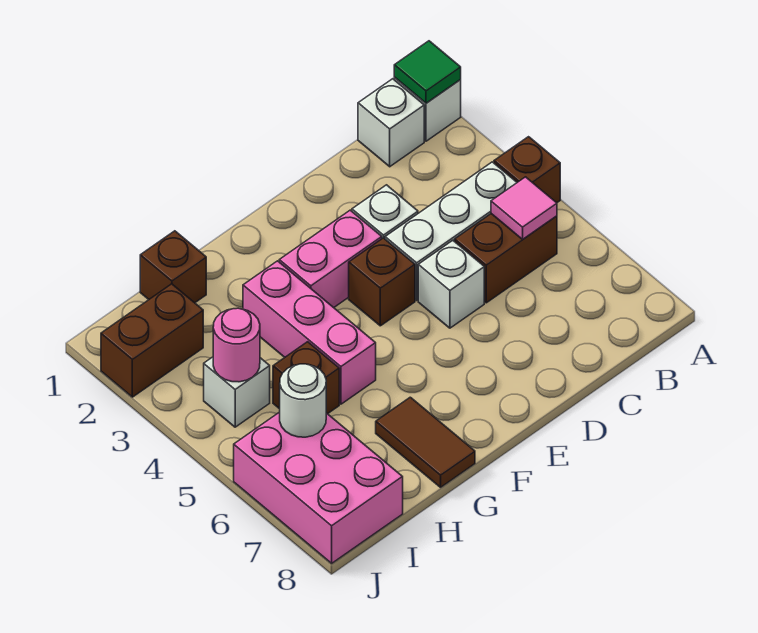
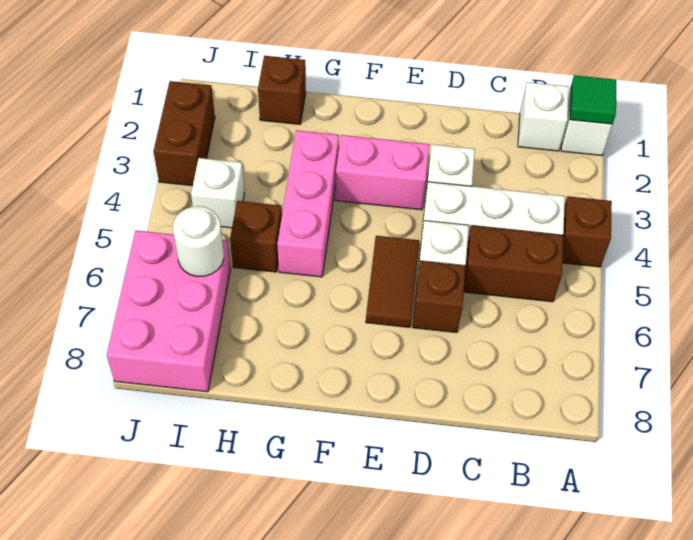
pink tile B5 level 2 -> none
brown brick E4 level 1 -> brown brick D6 level 1
brown tile G7:G8 level 1 -> brown tile E5:E6 level 1
brown brick I2:J2 level 1 -> brown brick J2:J3 level 1
pink round brick I4 level 2 -> none

